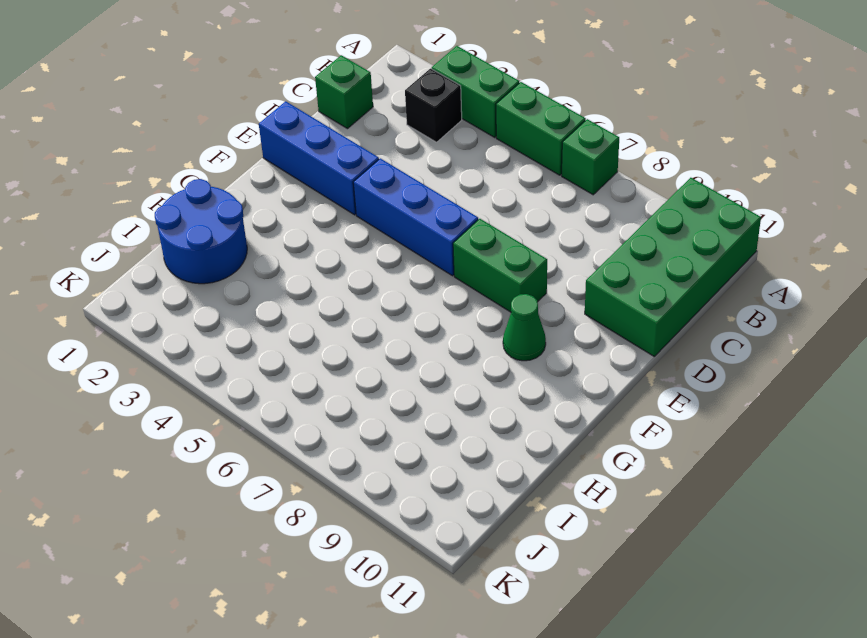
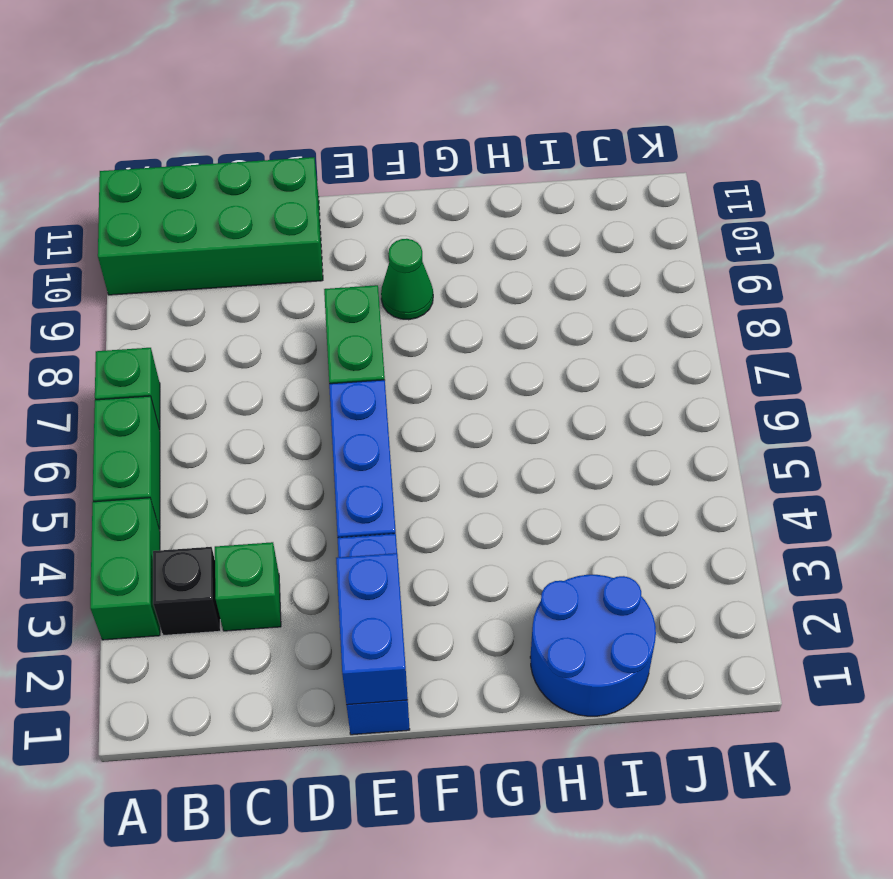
green brick C1 level 1 -> green brick C3 level 1
none -> blue brick E1:E2 level 2

